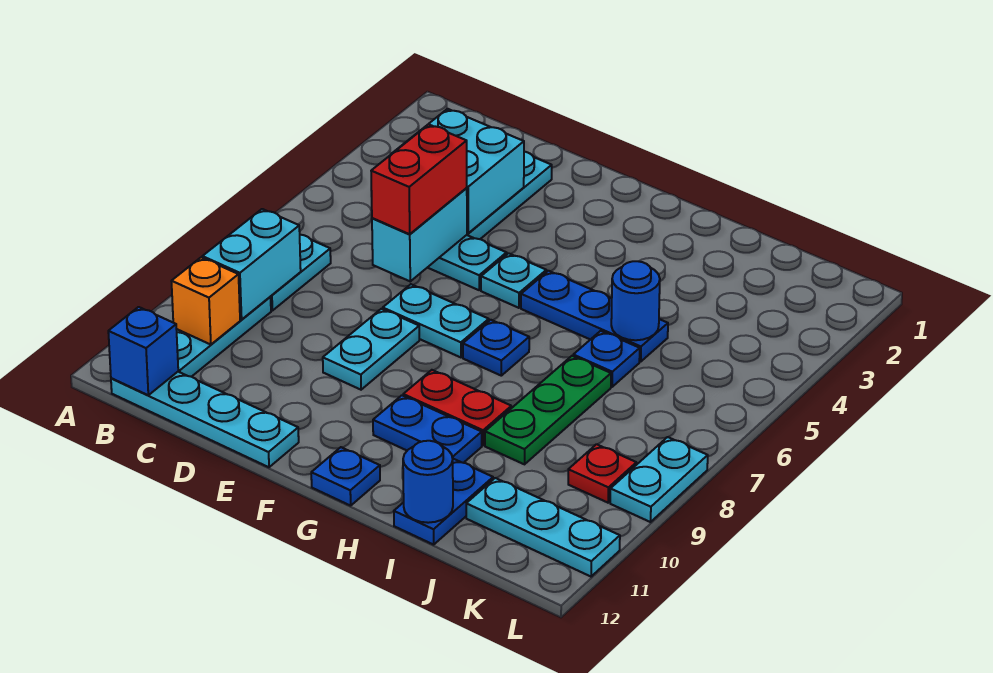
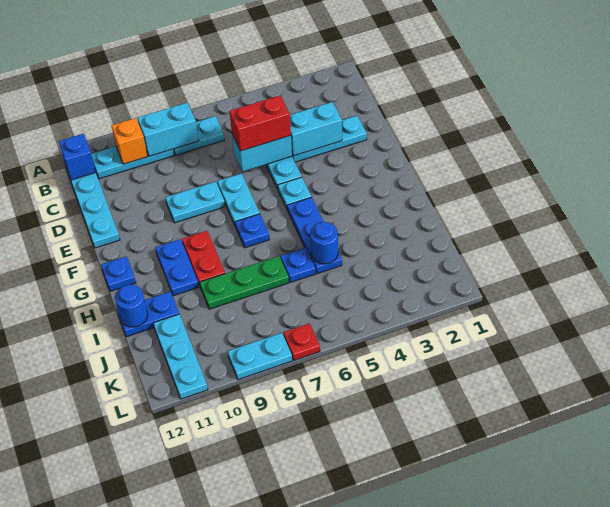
cyan brick C3:D4 level 2 -> cyan brick D3:D4 level 2
red plate K9 level 1 -> red plate L7 level 1

